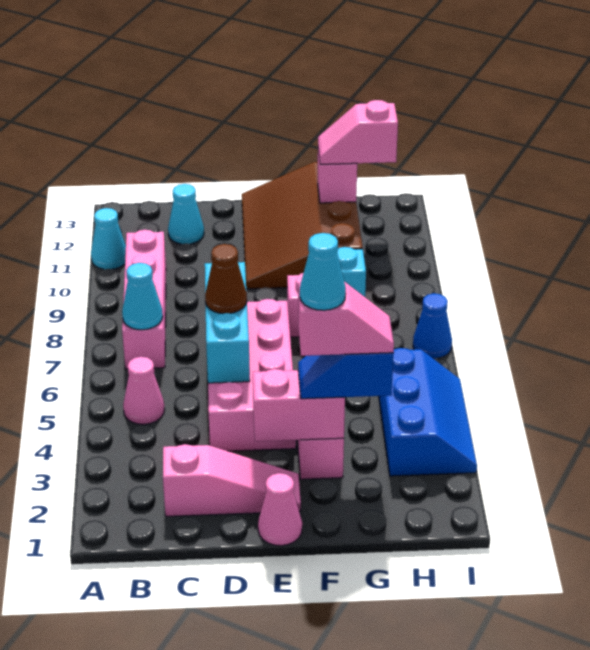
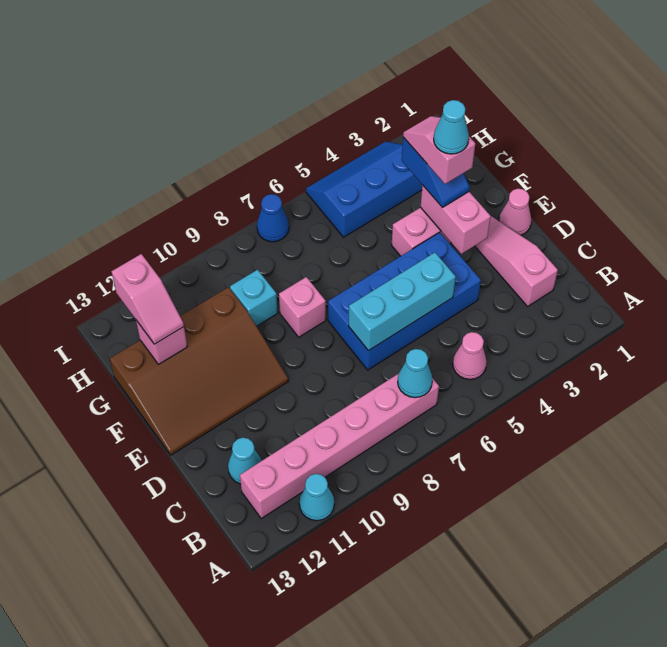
pink brick B7:B10 level 1 -> pink brick B7:B12 level 1
pink brick D4:E7 level 1 -> blue brick D4:E7 level 1
brown cone D6 level 3 -> none

